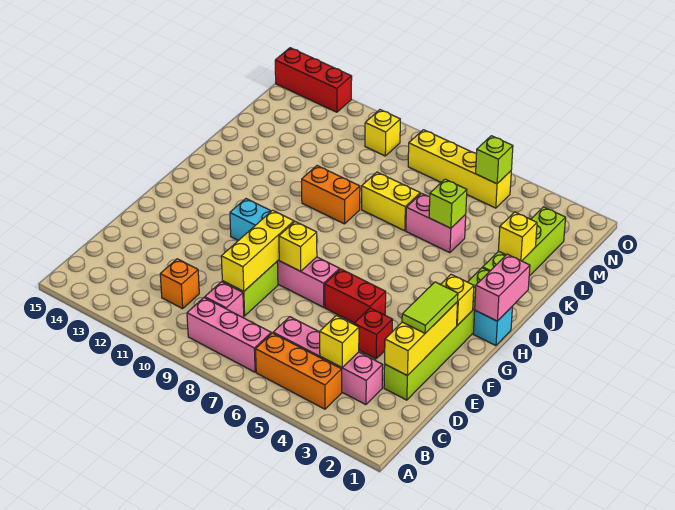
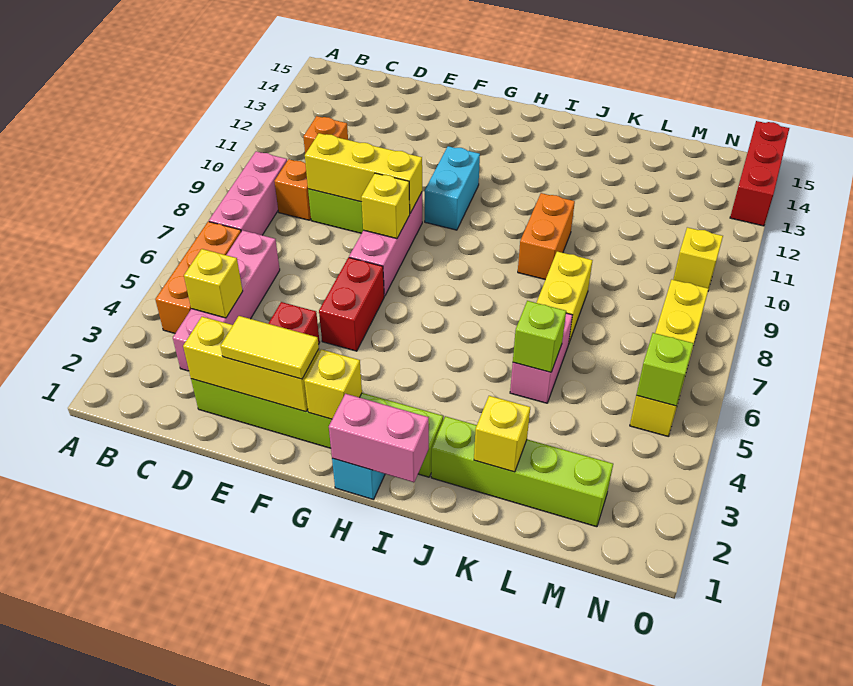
pink brick C9 level 1 -> orange brick C9 level 1
lime tile E2:F2 level 3 -> yellow tile E2:F2 level 3

